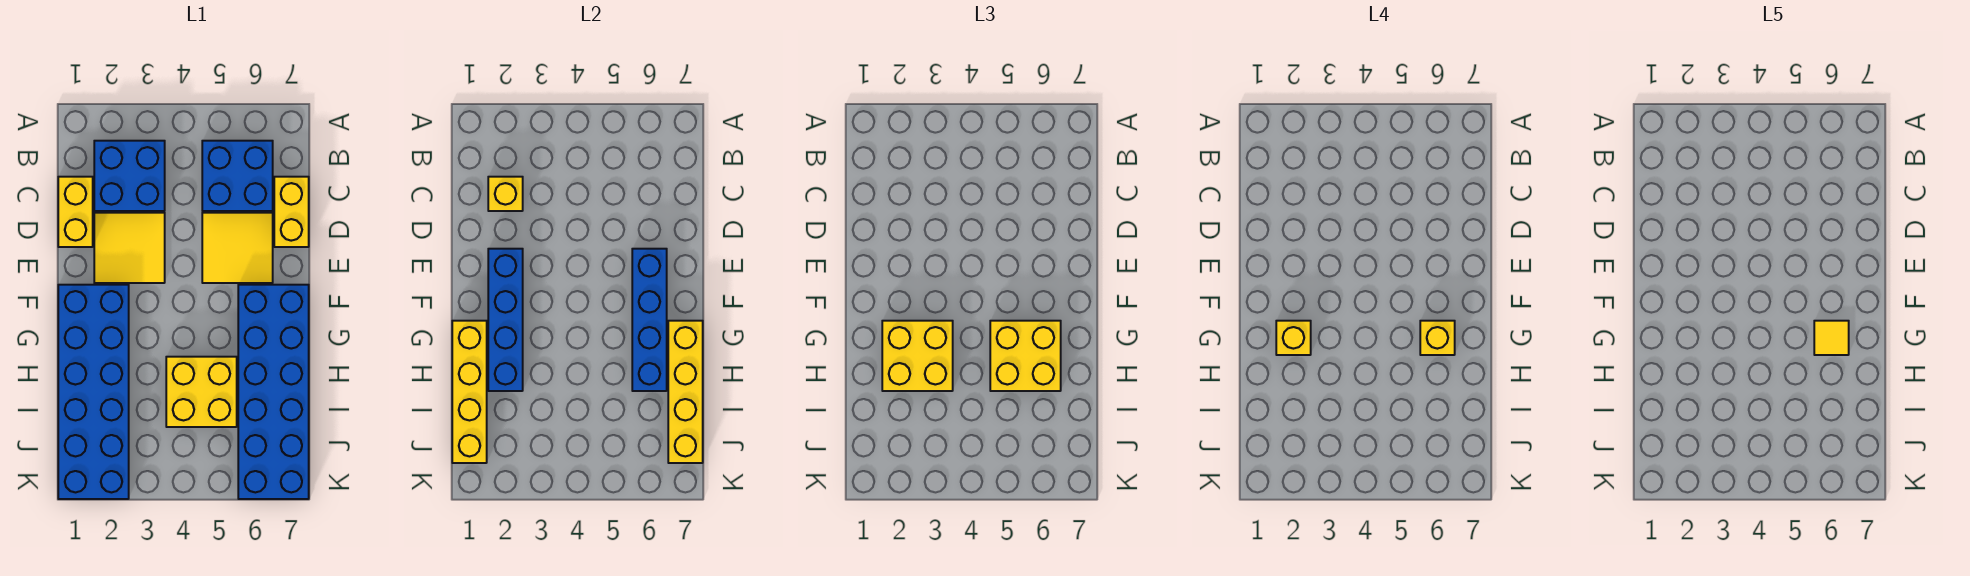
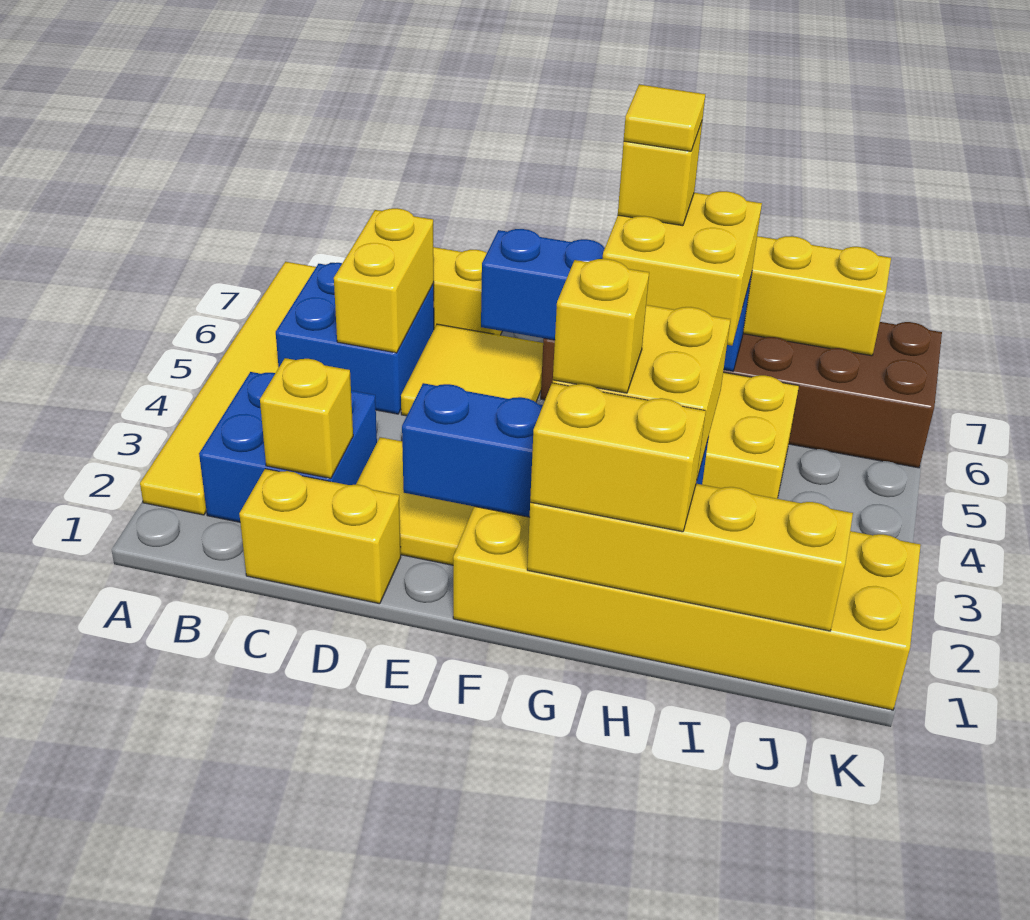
none -> yellow tile A2:A7 level 1
none -> yellow brick C5:C6 level 2
blue brick F1:K2 level 1 -> yellow brick F1:K2 level 1
blue brick F6:K7 level 1 -> brown brick F6:K7 level 1
none -> yellow brick G1:H1 level 3

